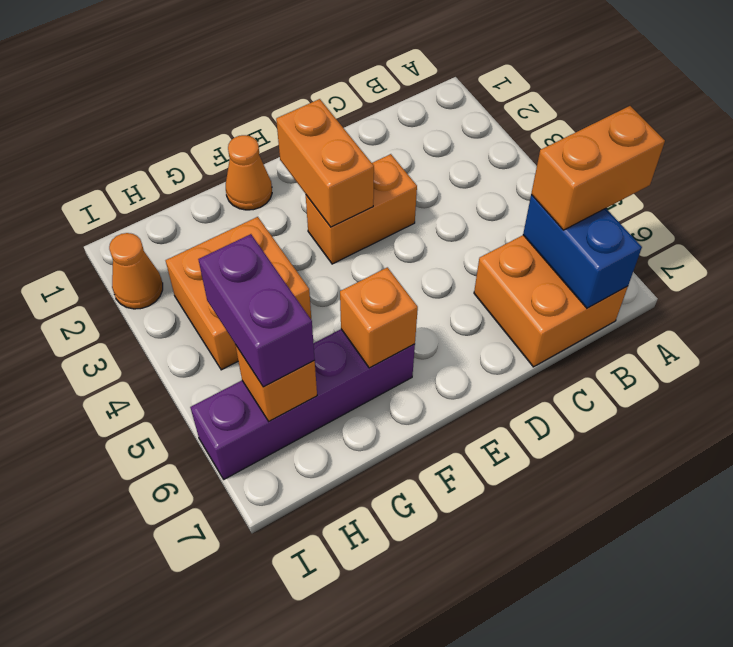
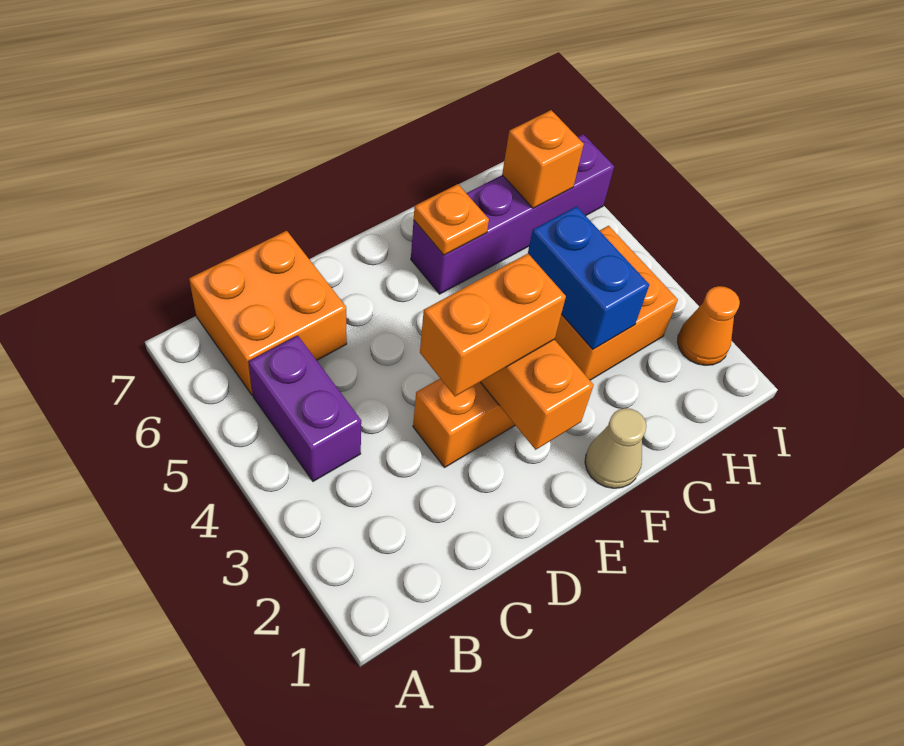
orange brick A6:B6 level 3 -> orange brick D3:E3 level 3
blue brick B6:B7 level 2 -> blue brick G3:G4 level 2
orange cone F1 level 1 -> tan cone F1 level 1
orange brick F6 level 2 -> orange plate F6 level 2
purple brick H5:H6 level 3 -> purple brick B4:B5 level 1

